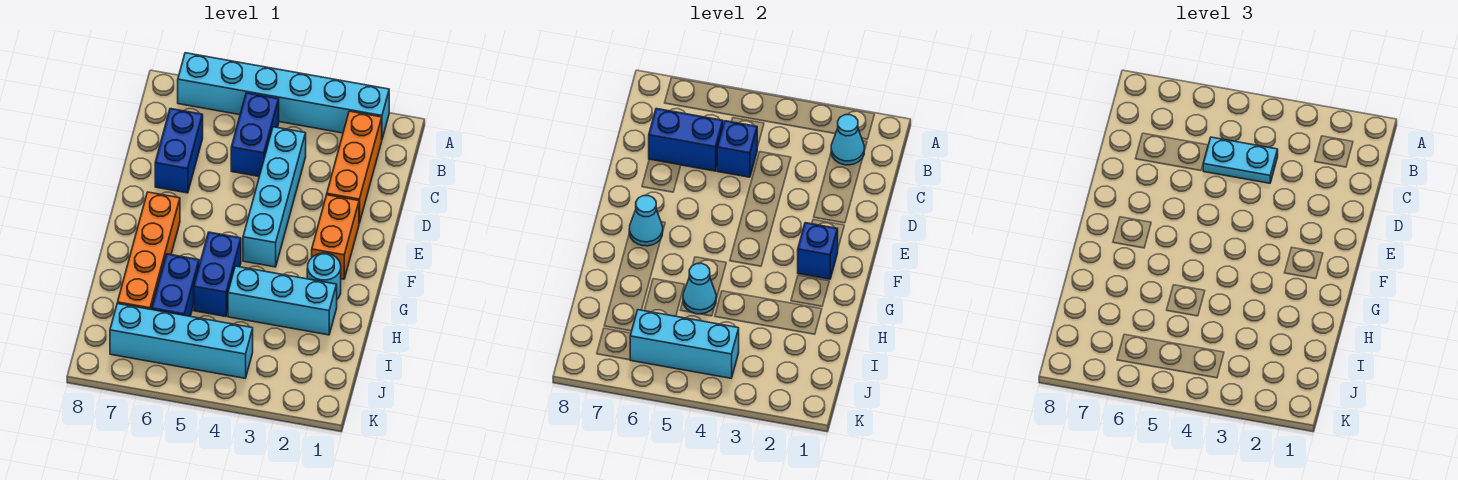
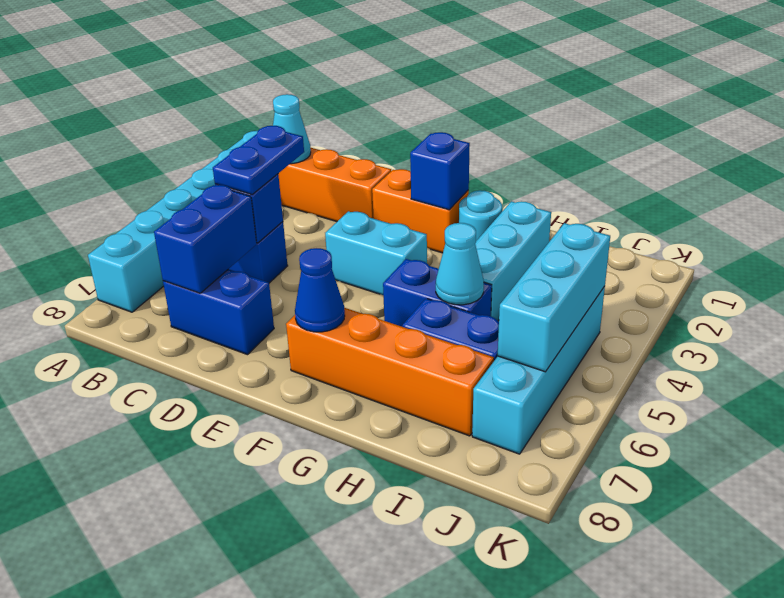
cyan brick C4:F4 level 1 -> cyan brick E4:F4 level 1
cyan plate C4:C5 level 3 -> blue plate C4:C5 level 3
cyan cone F7 level 2 -> blue cone F7 level 2

